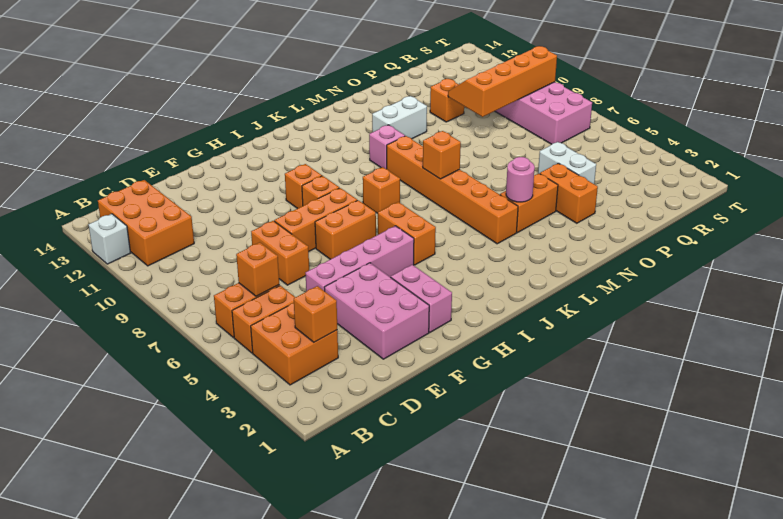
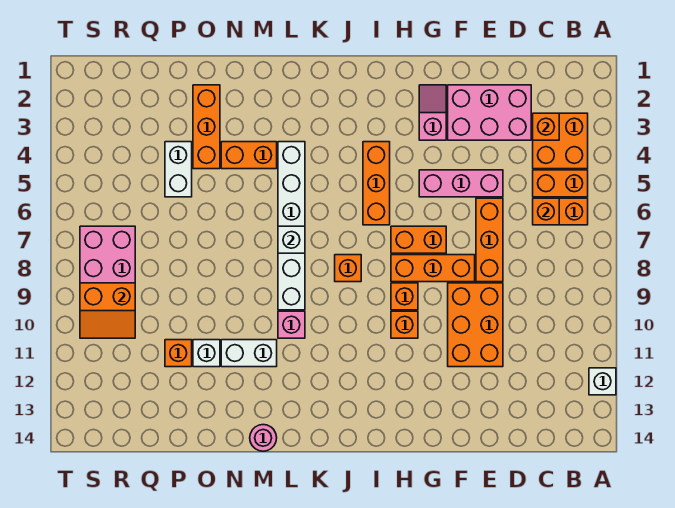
orange brick B11:C13 level 1 -> orange brick E9:F11 level 1
pink brick E2:F4 level 1 -> pink brick D2:F3 level 1
pink brick E5:H5 level 1 -> pink brick E5:G5 level 1
orange brick E7:E8 level 1 -> orange brick E6:E8 level 1
pink brick G2:G3 level 1 -> pink slope G2:G3 level 1 top 3
orange brick I5:I6 level 1 -> orange brick I4:I6 level 1
orange brick L4:L9 level 1 -> white brick L4:L9 level 1
orange brick L7 level 2 -> white brick L7 level 2
pink round brick M4 level 2 -> pink round brick M14 level 1
orange brick O3:O4 level 1 -> orange brick O2:O4 level 1
none -> white brick O11 level 1
orange slope P9:S10 level 2 top 9 -> orange slope R9:S10 level 2 top 9

